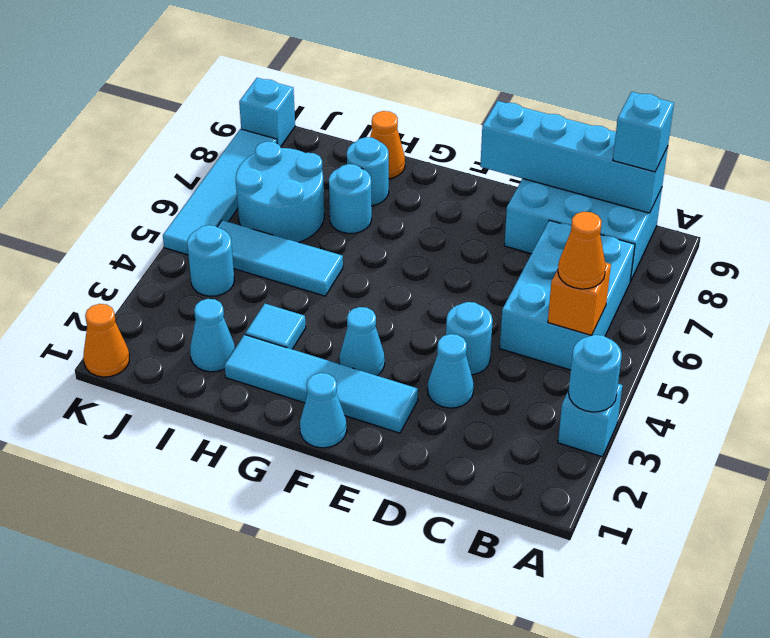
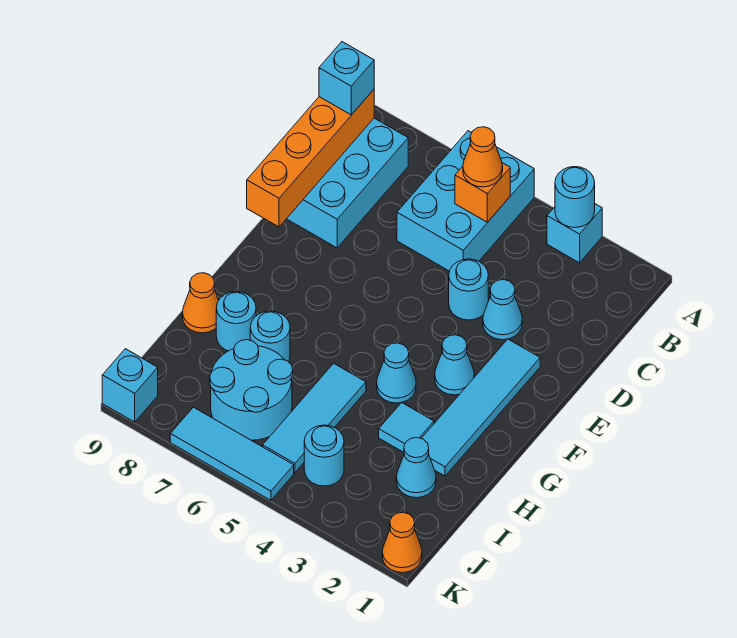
cyan brick B5:C7 level 1 -> cyan brick A5:C6 level 1
cyan brick B9:E9 level 2 -> orange brick B9:E9 level 2
cyan cone F1 level 1 -> cyan cone G4 level 1
cyan tile K5:K8 level 1 -> cyan tile K5:K7 level 1

